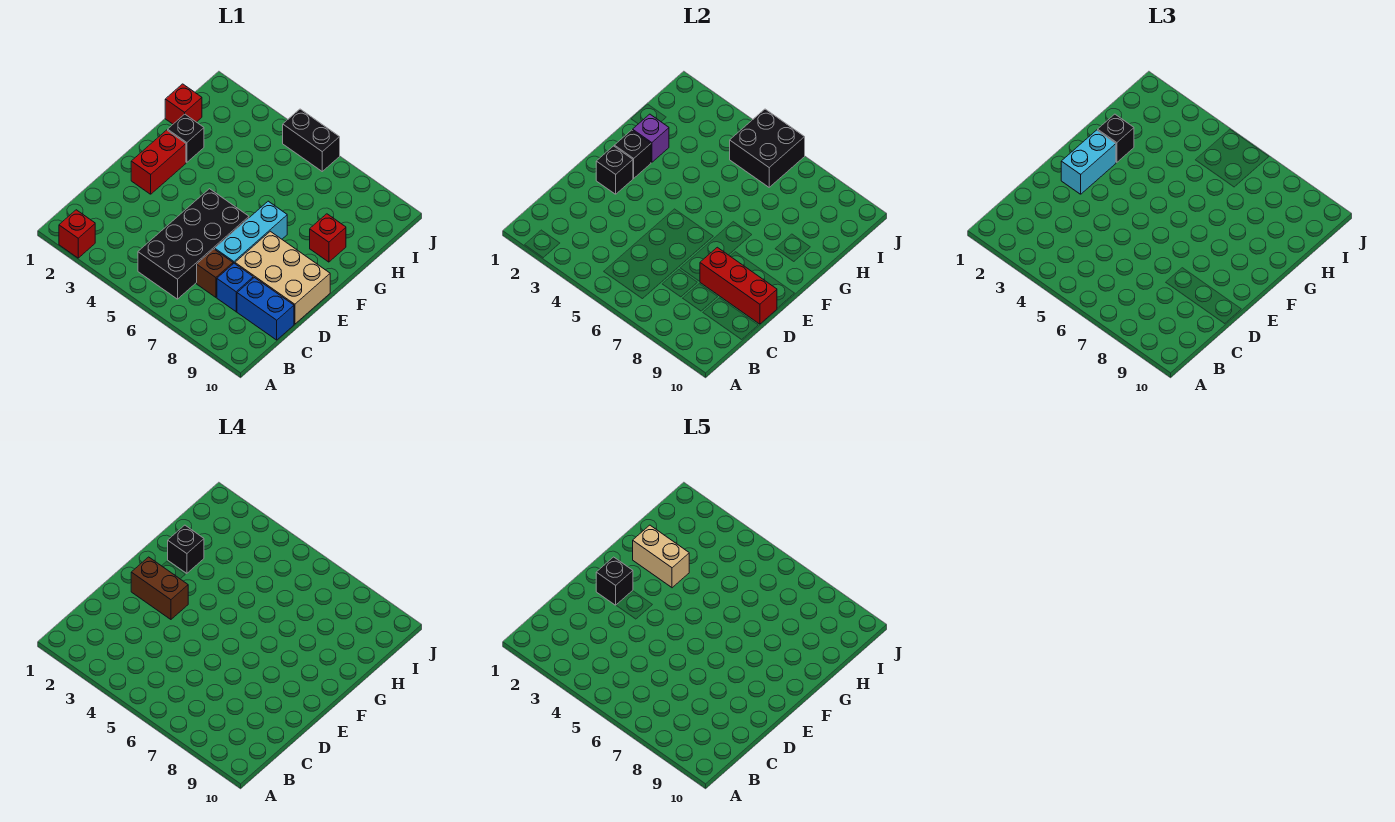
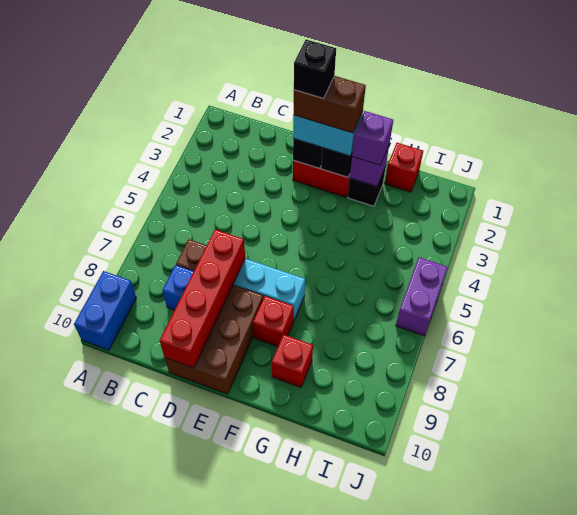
red brick A2 level 1 -> red brick F8 level 1
black brick B5:E6 level 1 -> none
blue brick C9:C10 level 1 -> blue brick A9:A10 level 1
tan brick D8:E10 level 1 -> brown brick D8:E10 level 1
red brick D8:D10 level 2 -> red brick D7:D10 level 2
brown brick E2:E3 level 4 -> brown brick E2:F2 level 4
black brick G2 level 3 -> purple brick G2 level 3
black brick G2 level 4 -> none
tan brick G2:G3 level 5 -> none
black brick I5:J6 level 2 -> none
black brick J5:J6 level 1 -> purple brick J5:J6 level 1

